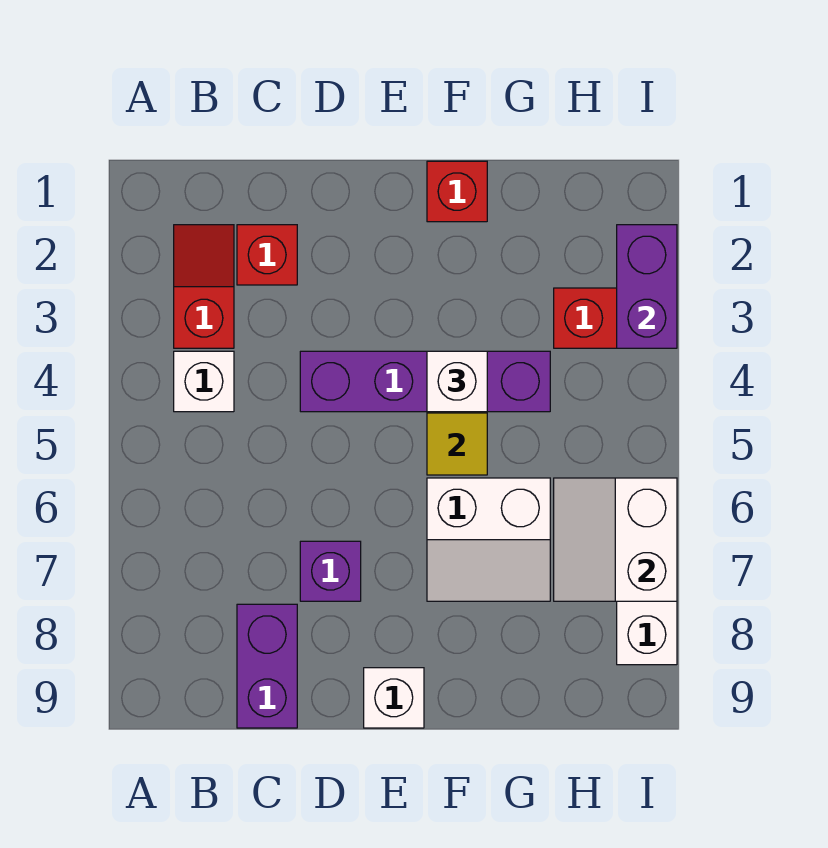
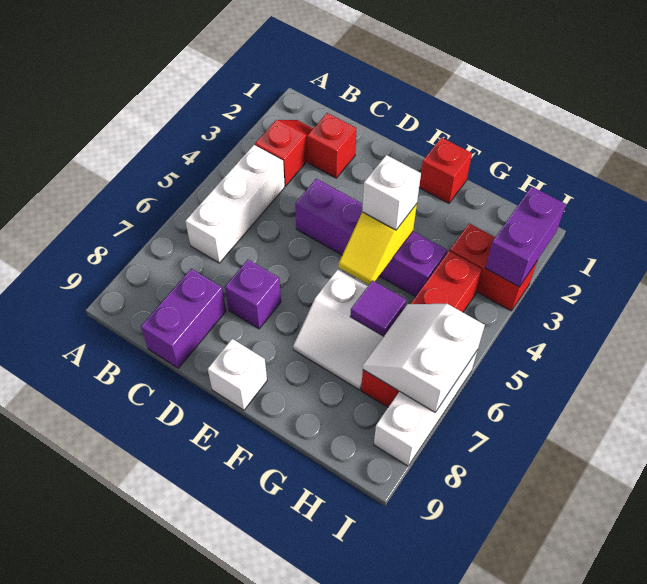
white brick B4 level 1 -> white brick B4:B6 level 1
none -> purple tile G6 level 2
none -> red brick H4:H7 level 1

